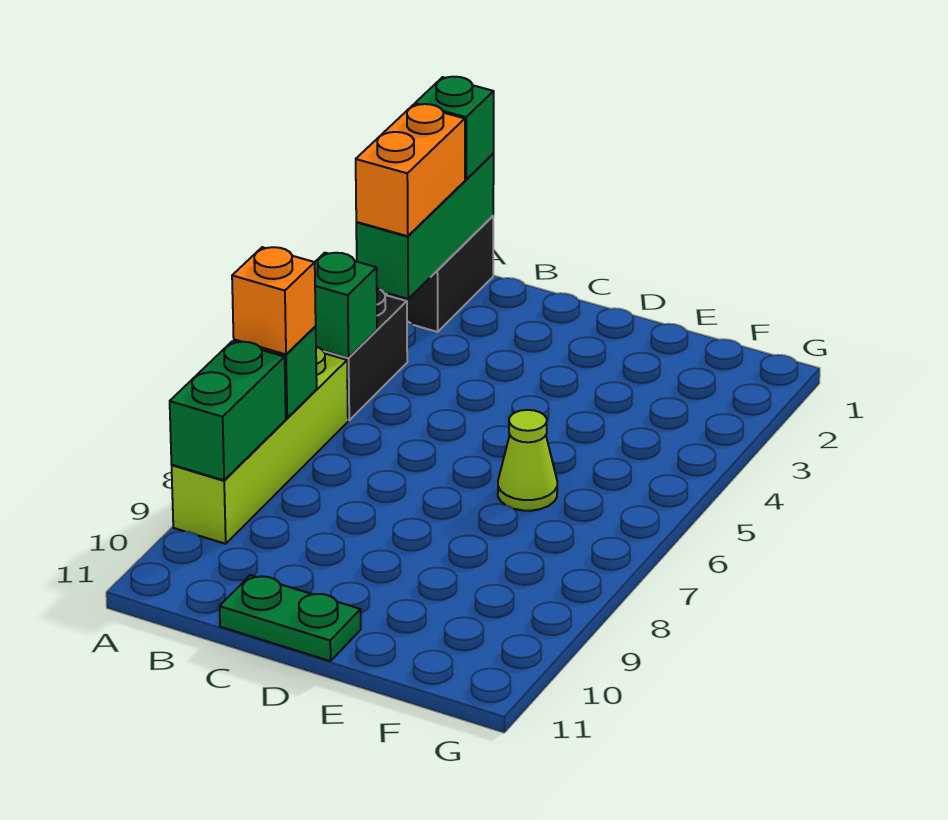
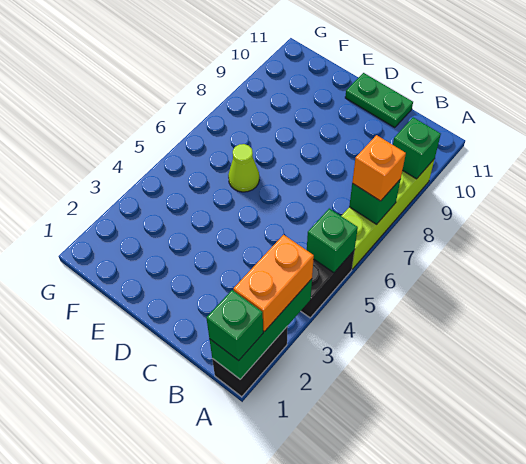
green brick A8:A9 level 2 -> green brick A9 level 2

